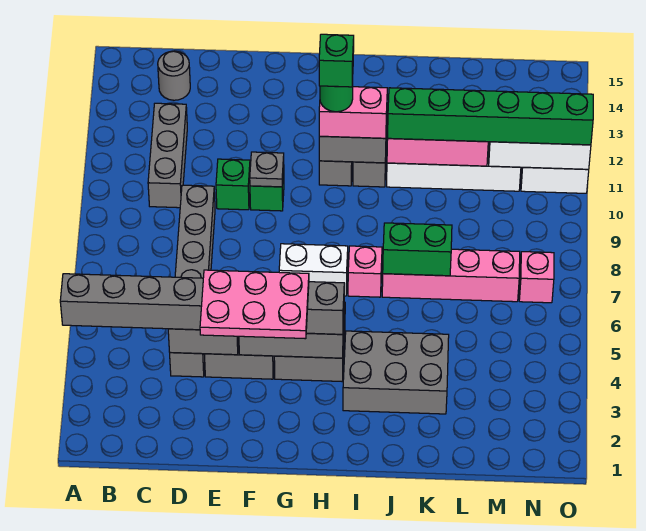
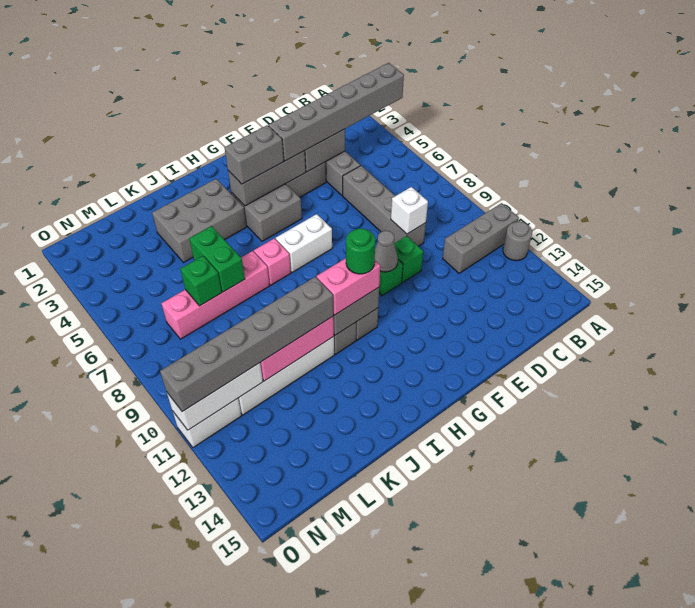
grey brick C10:C12 level 1 -> grey brick A11:C11 level 1
grey round brick C14 level 1 -> grey round brick A12 level 1
none -> white brick D9 level 2
pink plate E3:G4 level 4 -> none
grey plate F10 level 2 -> grey cone F10 level 2
green brick H11 level 5 -> green brick L7 level 2
green brick J7:K7 level 2 -> green brick K6:K7 level 2
green brick J11:O11 level 3 -> grey brick J11:O11 level 3
pink brick N7 level 1 -> none

